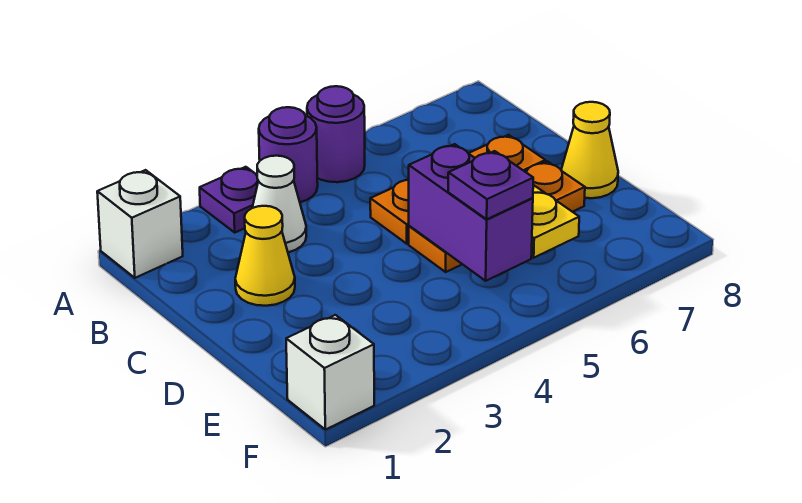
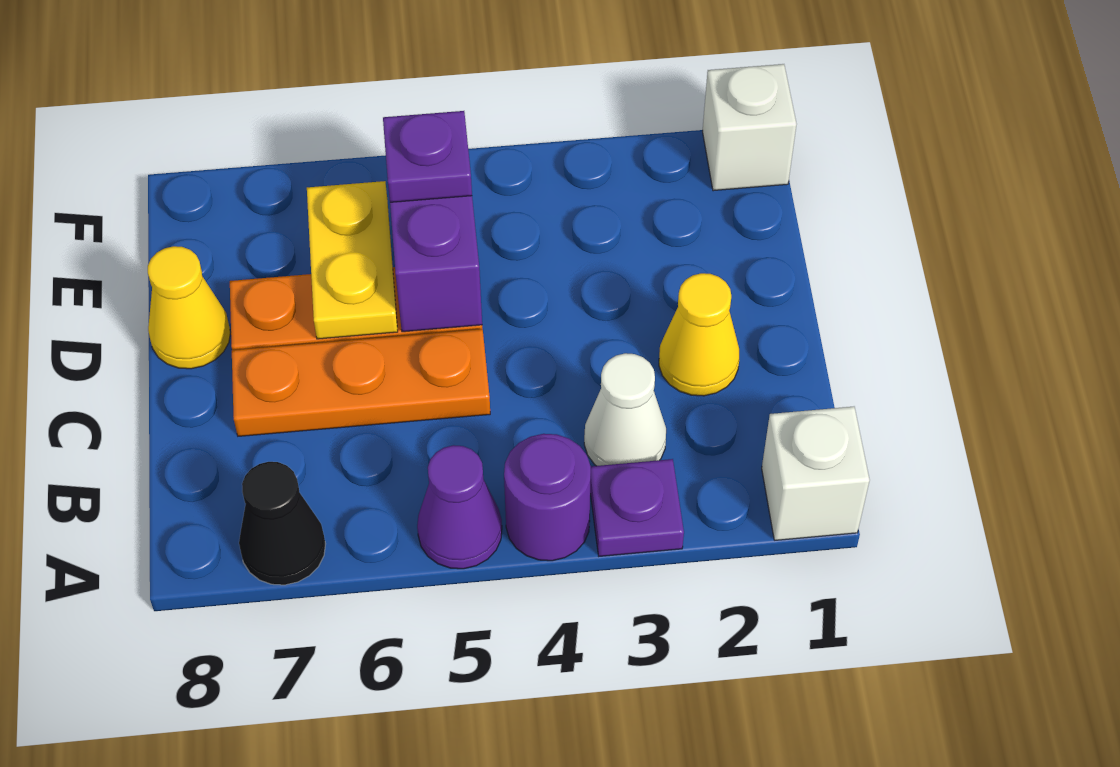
purple round brick A5 level 1 -> purple cone A5 level 1
none -> black cone A7 level 1

